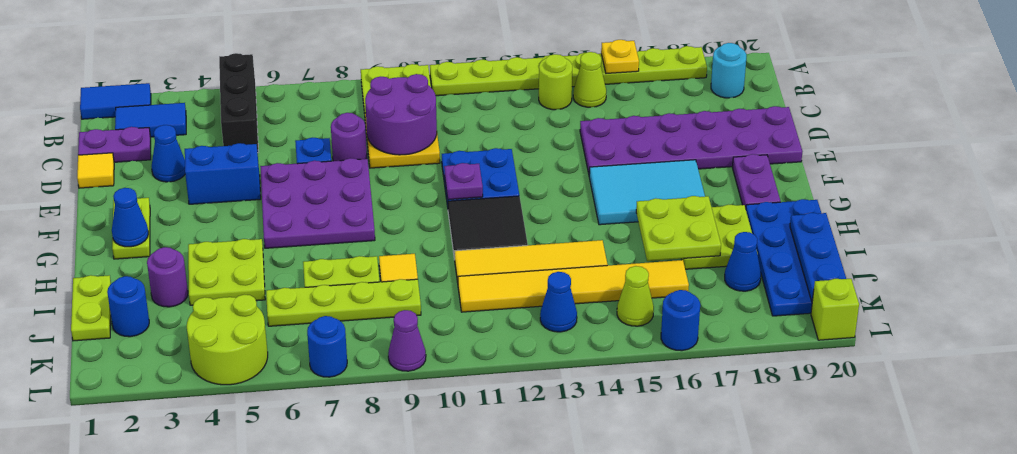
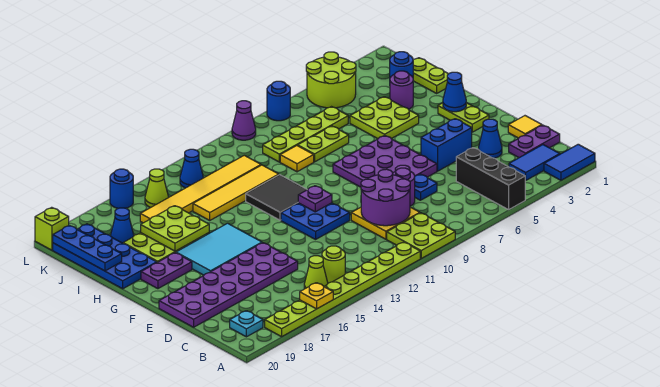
cyan round brick B19 level 1 -> cyan plate B19 level 1
purple plate F19:G19 level 1 -> purple plate G18:G19 level 1

